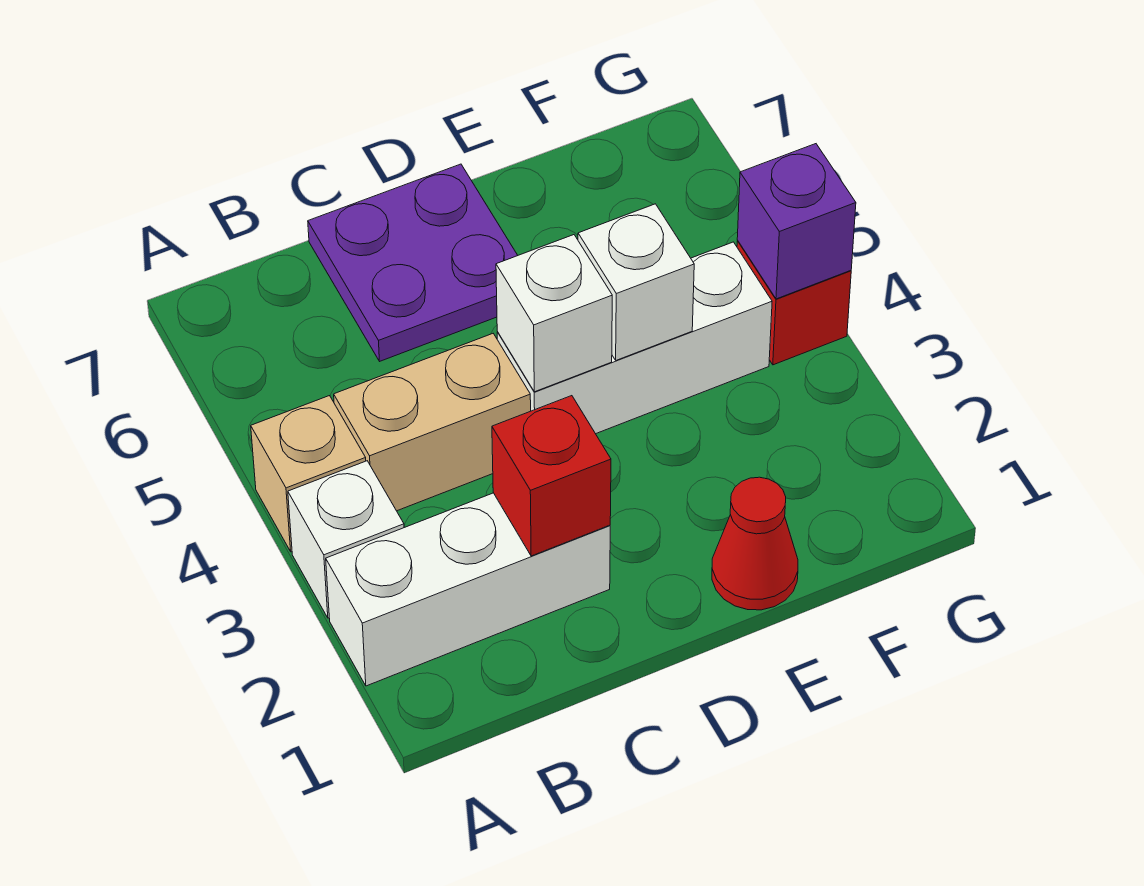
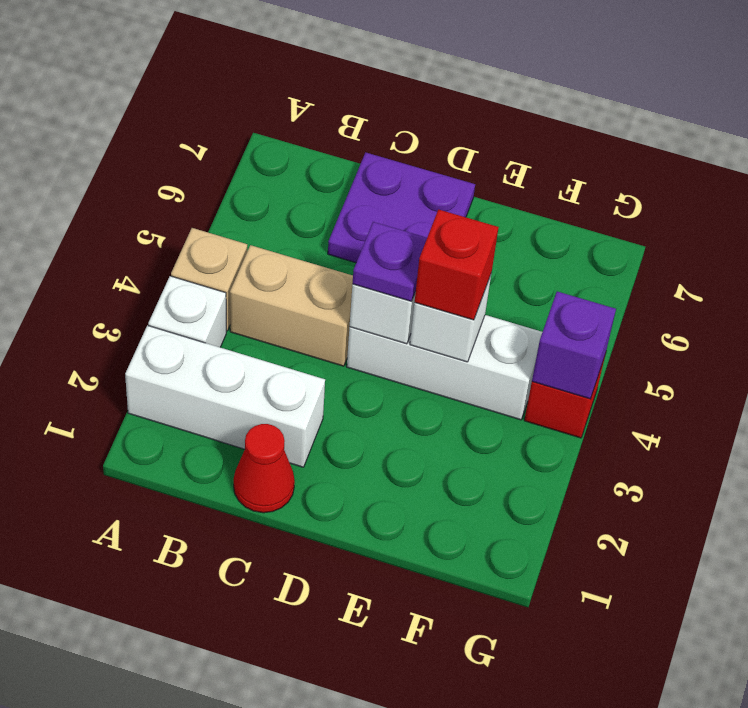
red brick C2 level 2 -> red brick E4 level 3
none -> purple plate D4 level 3
red cone E1 level 1 -> red cone C1 level 1

